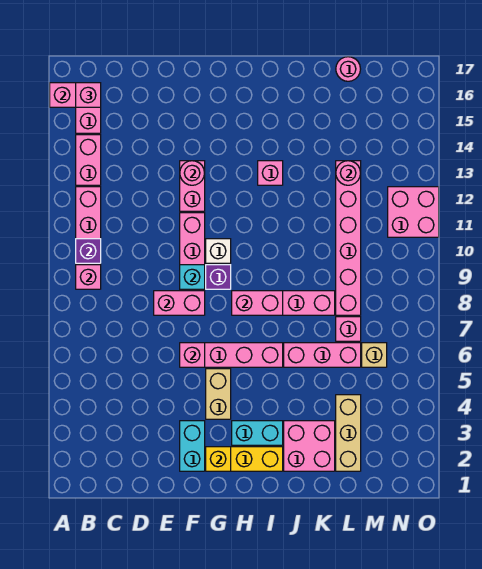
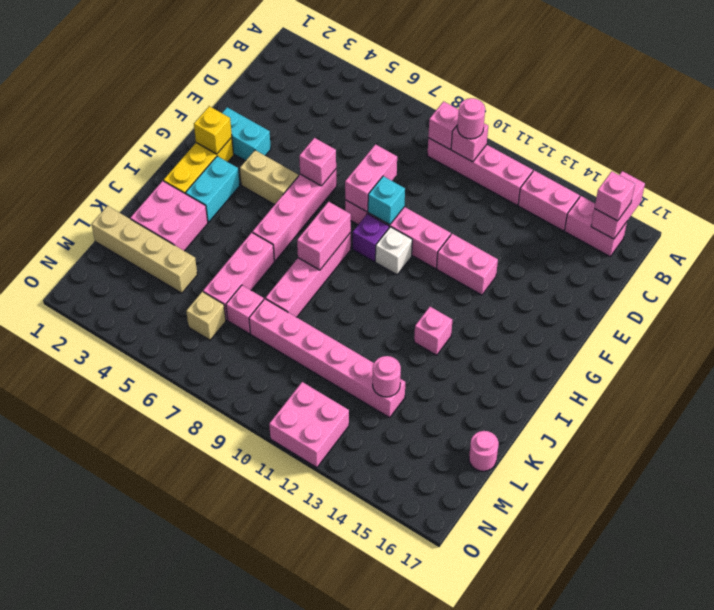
purple brick B10 level 2 -> pink brick B10 level 2
pink round brick F13 level 2 -> pink round brick B10 level 3
tan brick L2:L4 level 1 -> tan brick L1:L4 level 1

